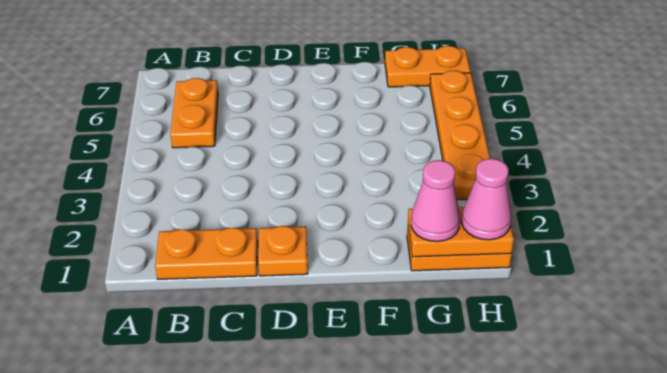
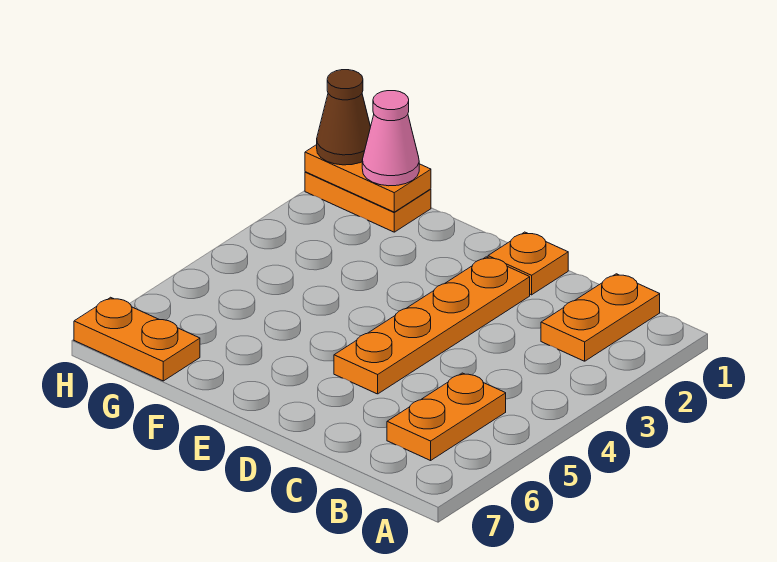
orange plate B1:C1 level 1 -> orange plate B1:B2 level 1
pink cone H1 level 3 -> brown cone H1 level 3
orange plate H3:H6 level 1 -> orange plate D2:D5 level 1

